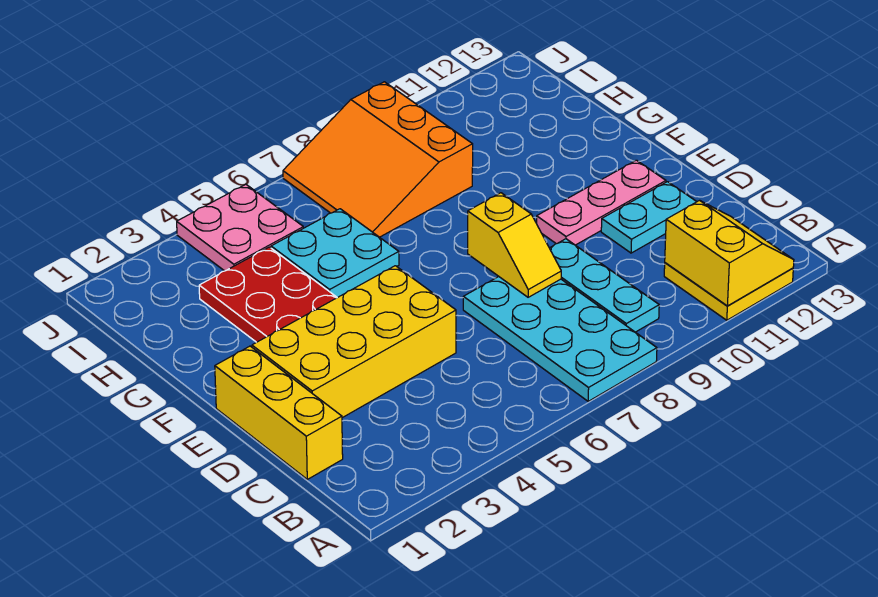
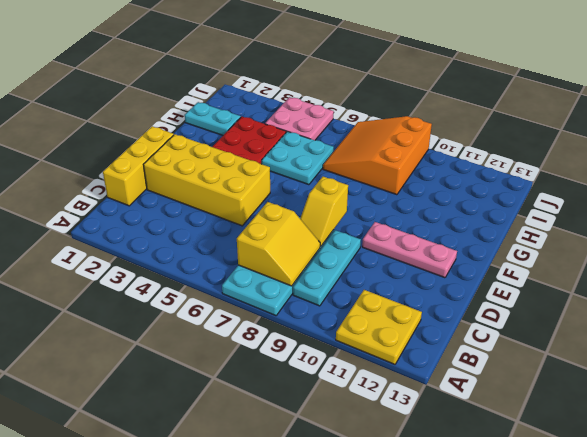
yellow slope A11:B12 level 2 top 11 -> yellow slope B7:C8 level 2 top 7
cyan plate D11:D12 level 1 -> cyan plate H1:H2 level 1

